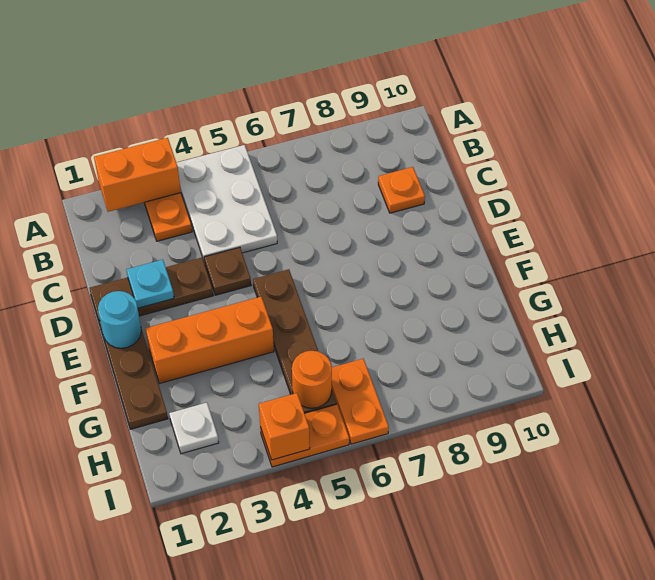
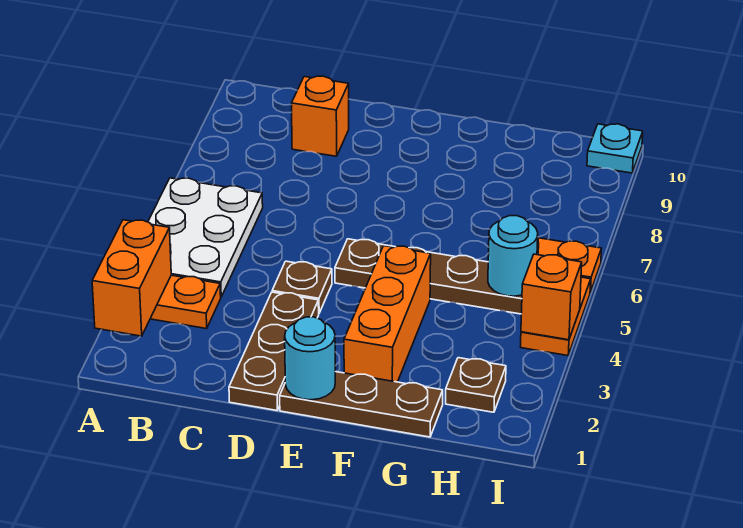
white plate A4:C5 level 1 -> white plate A4:B6 level 1
orange plate C9 level 1 -> orange brick C9 level 1
cyan plate D2 level 2 -> cyan plate I10 level 1
white plate H2 level 1 -> brown plate H2 level 1
orange round brick H5 level 2 -> cyan round brick H5 level 2

